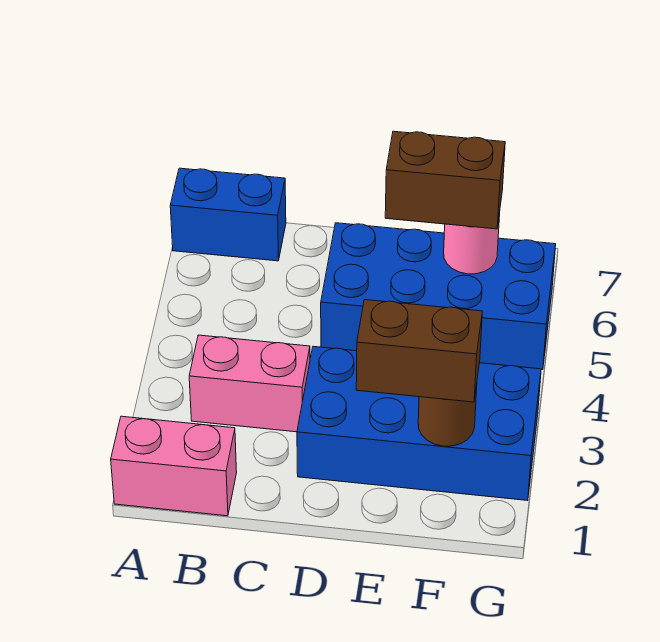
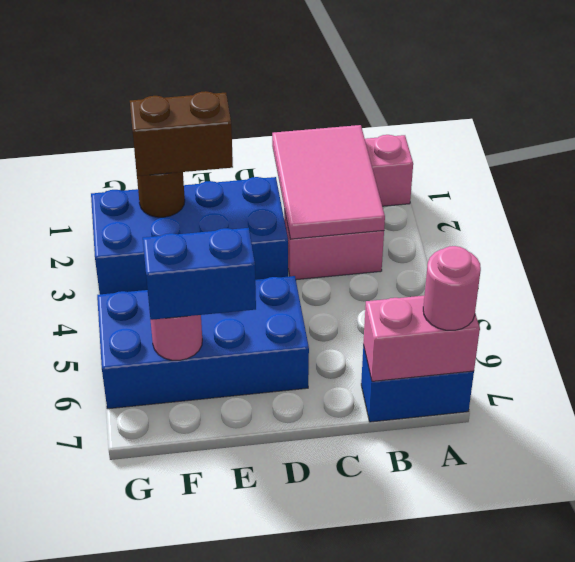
none -> pink brick A7:B7 level 2
none -> pink round brick A7 level 3
none -> pink tile B1:C3 level 2
brown brick E6:F6 level 3 -> blue brick E6:F6 level 3

